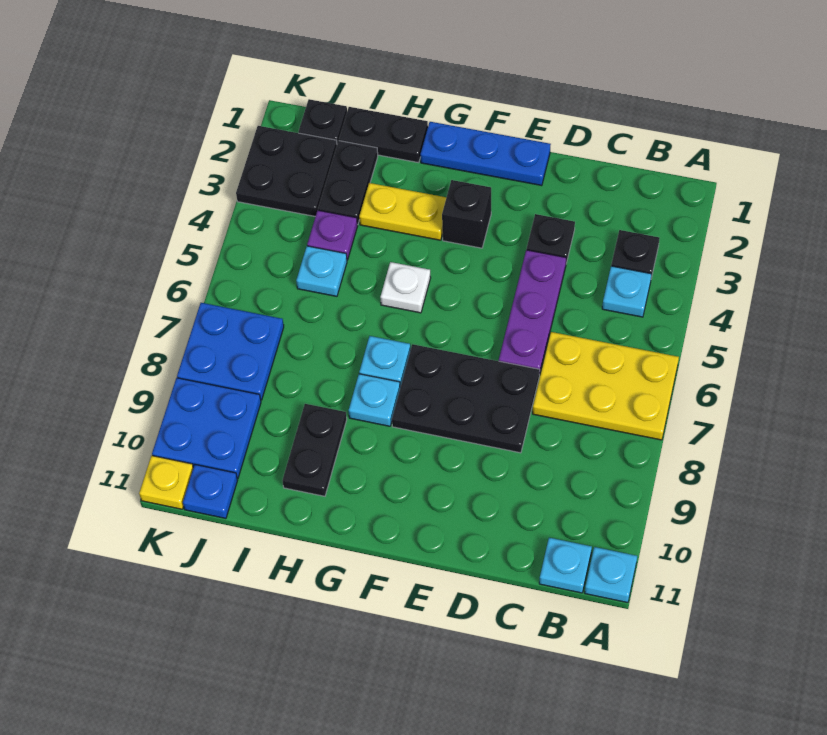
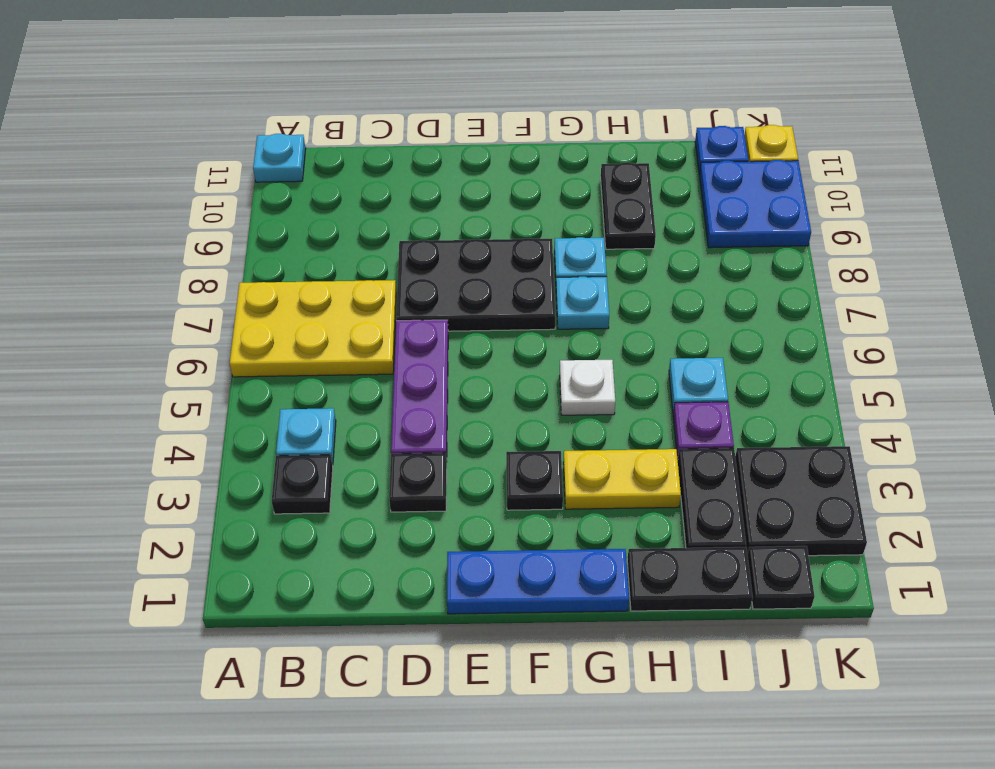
cyan plate B11 level 1 -> none
black brick F3 level 1 -> black plate F3 level 1
blue plate J7:K8 level 1 -> none

